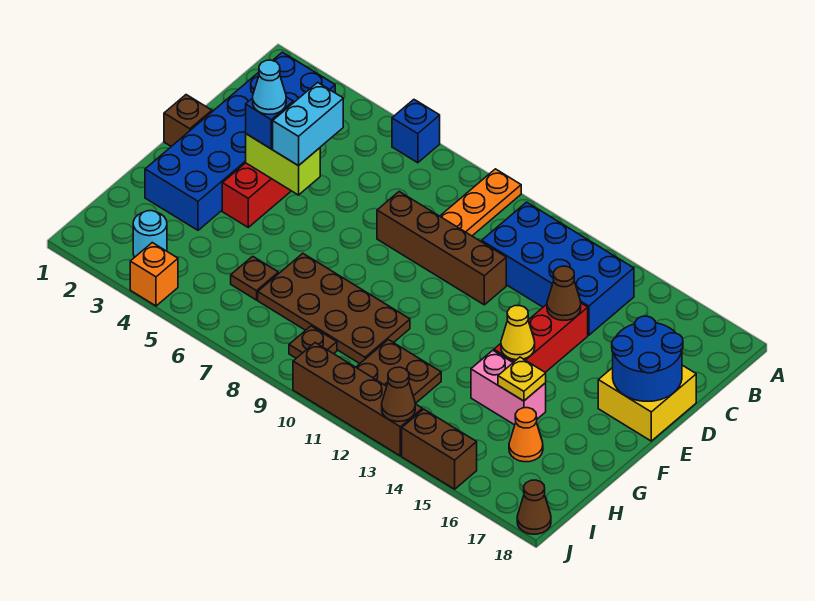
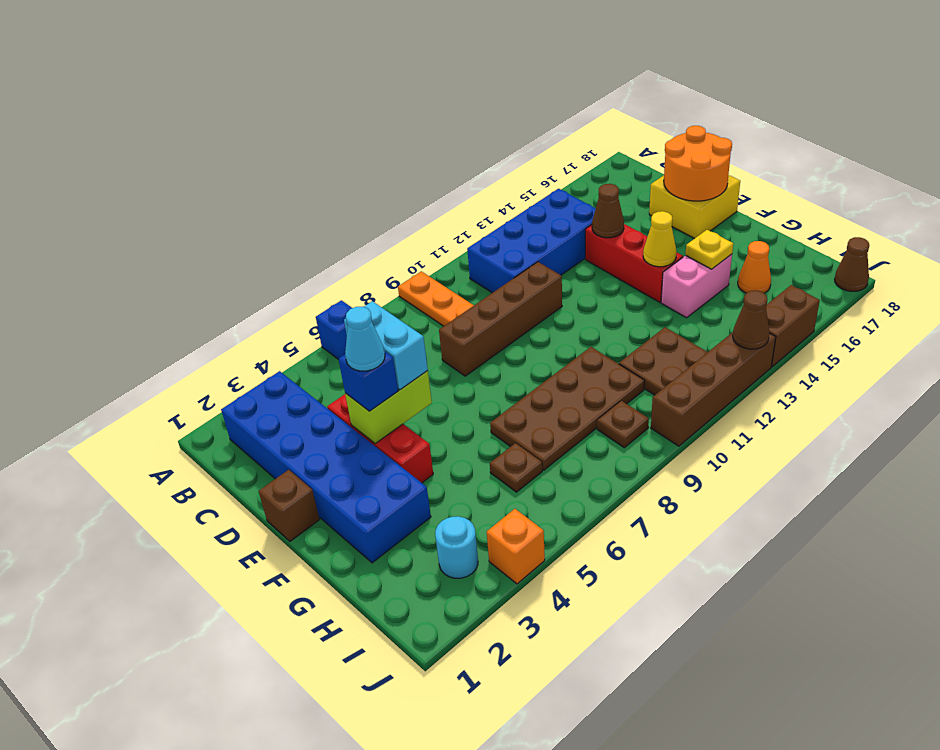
blue round brick D17:E18 level 2 -> orange round brick D17:E18 level 2

